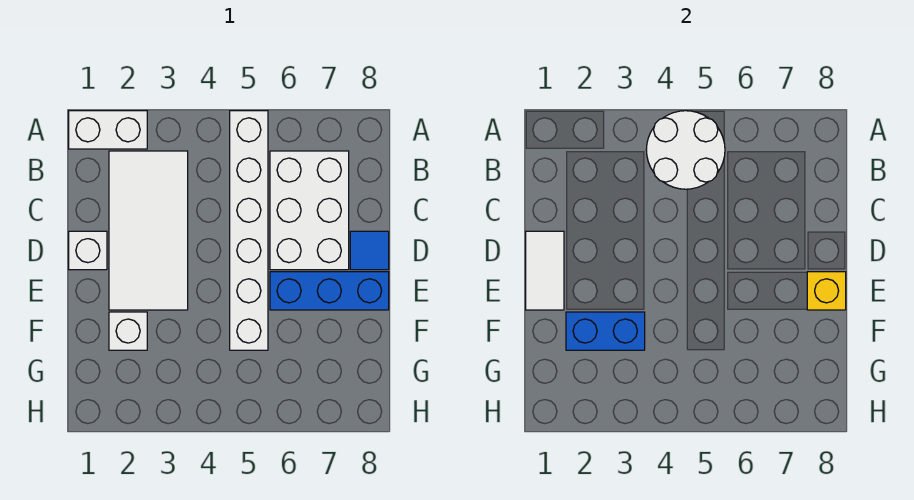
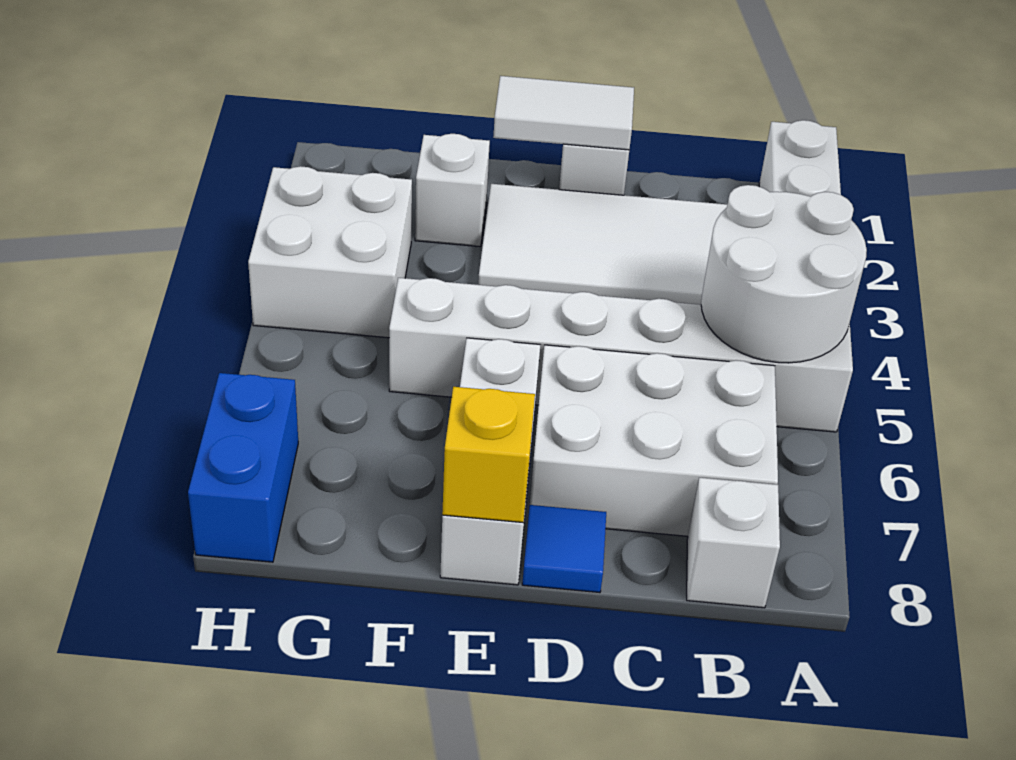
none -> white brick B8 level 1
blue brick E6:E8 level 1 -> white brick E6:E8 level 1
blue brick F2:F3 level 2 -> blue brick H7:H8 level 1
none -> white brick G3:H4 level 1

